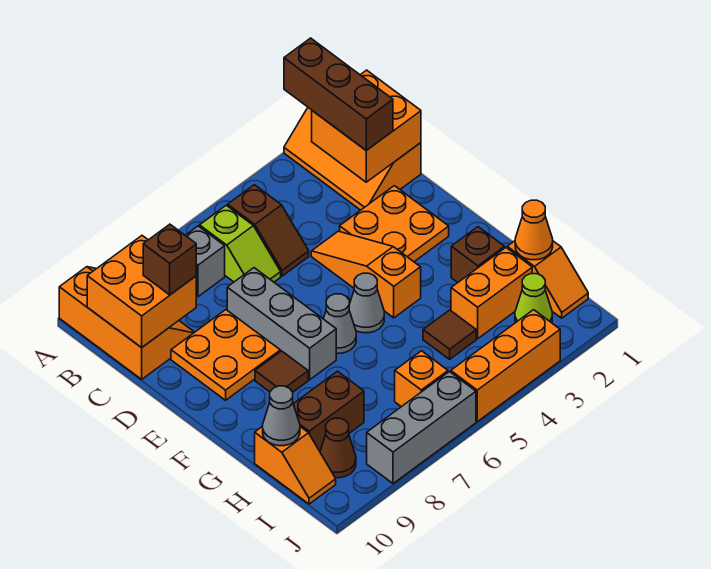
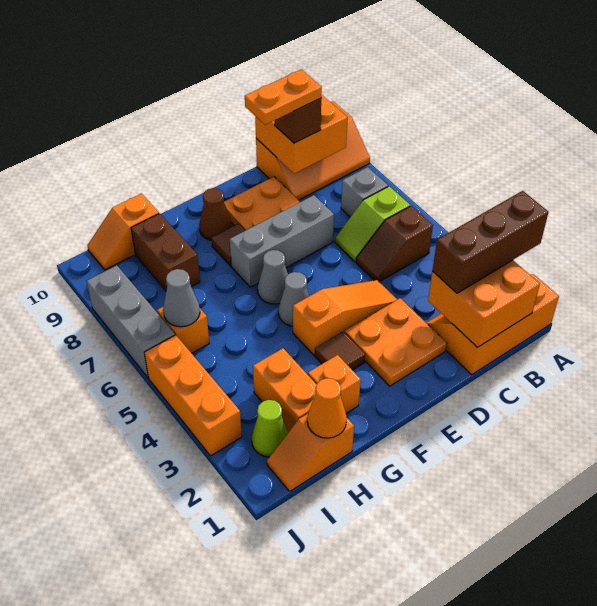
none -> orange plate C9:D9 level 4
brown brick G2 level 1 -> orange brick G2 level 1
brown tile H4 level 1 -> brown tile F3 level 1
grey cone H10 level 2 -> grey cone I6 level 2
brown cone I9 level 1 -> brown cone F9 level 1

